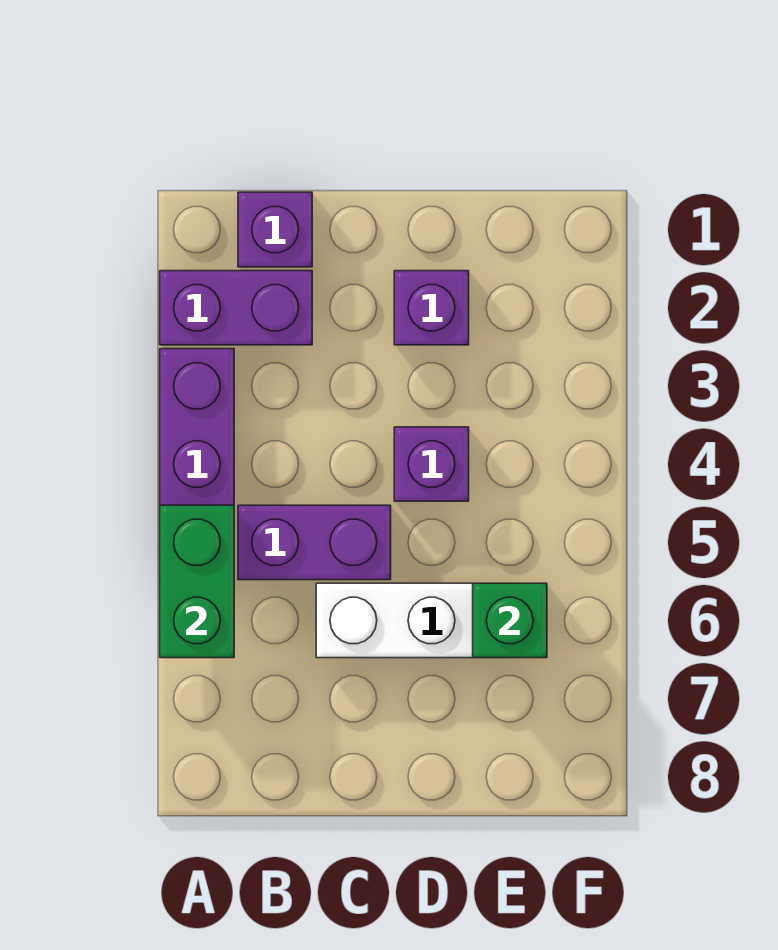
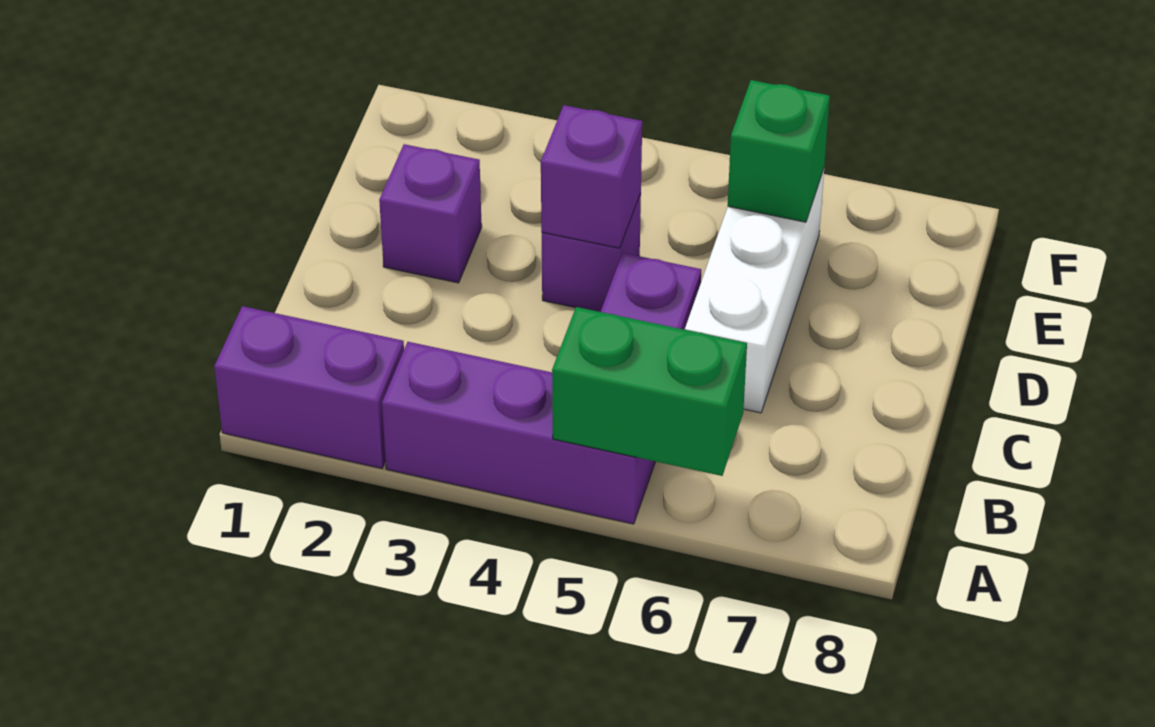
purple brick A2:B2 level 1 -> purple brick A1:A2 level 1
purple brick B1 level 1 -> purple brick D4 level 2

